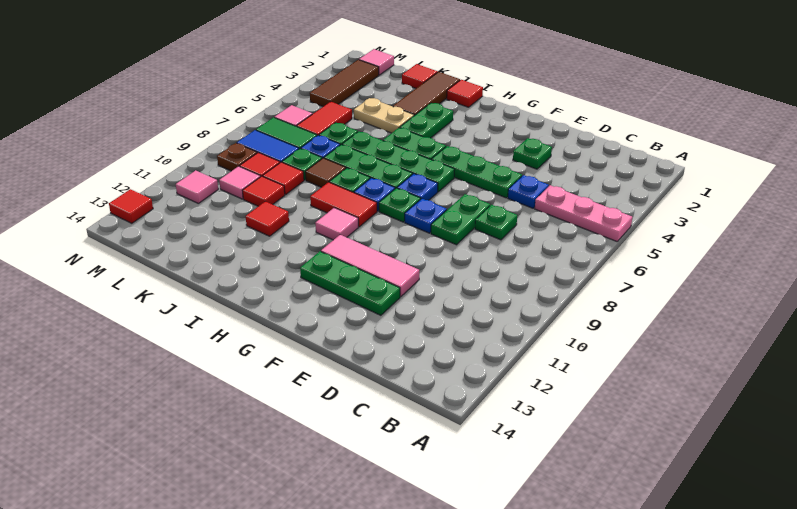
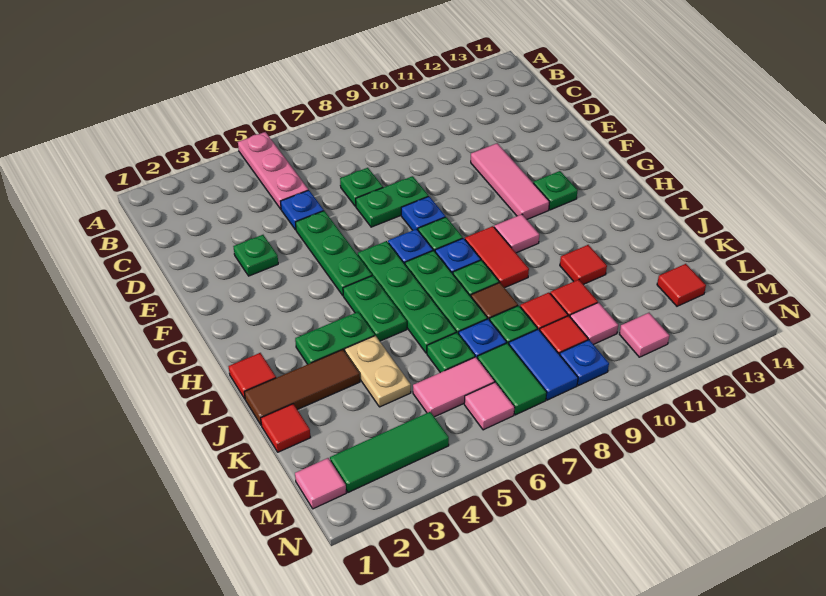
green plate E12:G12 level 1 -> green plate G12 level 1
red tile L5:L6 level 1 -> pink tile L5:L6 level 1
brown tile M2:M4 level 1 -> green tile M2:M4 level 1
brown plate M9 level 1 -> blue plate M9 level 1
red tile N13 level 1 -> red tile L13 level 1

